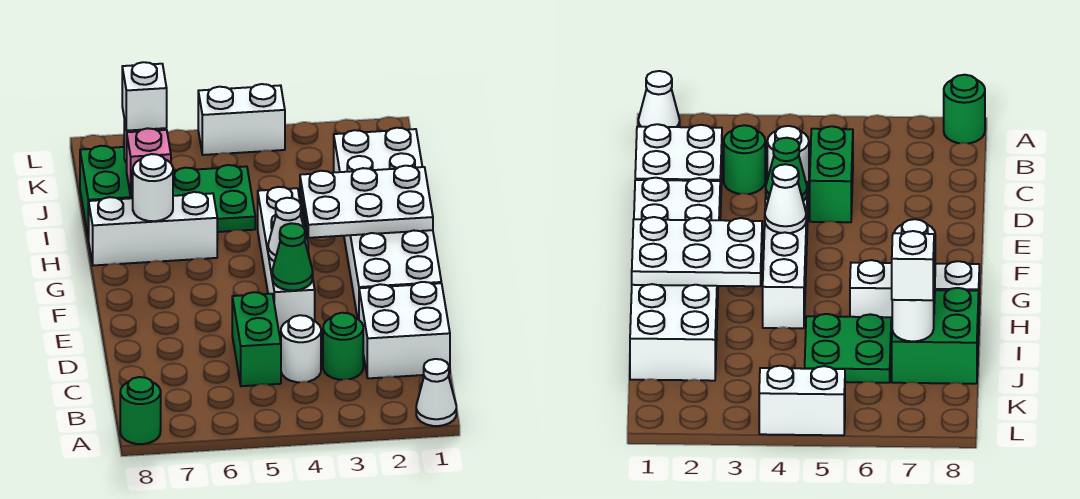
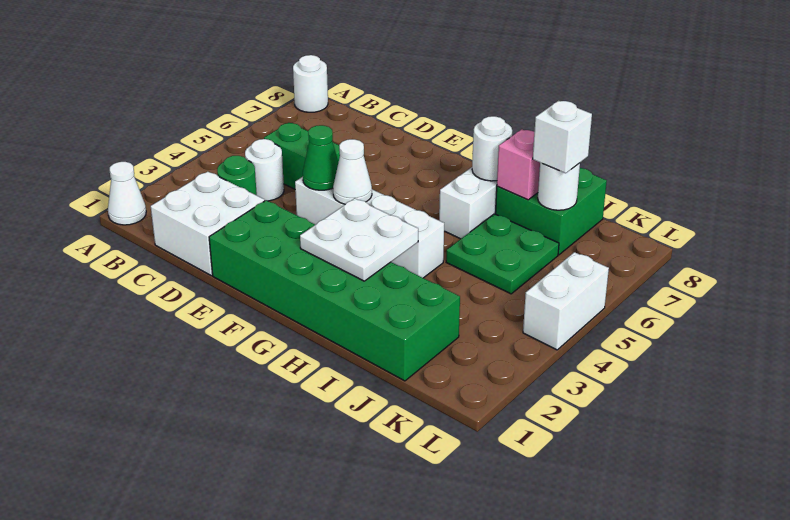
green round brick A8 level 1 -> white round brick A8 level 1
white brick E1:J2 level 1 -> green brick E1:J2 level 1
white plate G1:H3 level 2 -> white plate G2:H3 level 2

